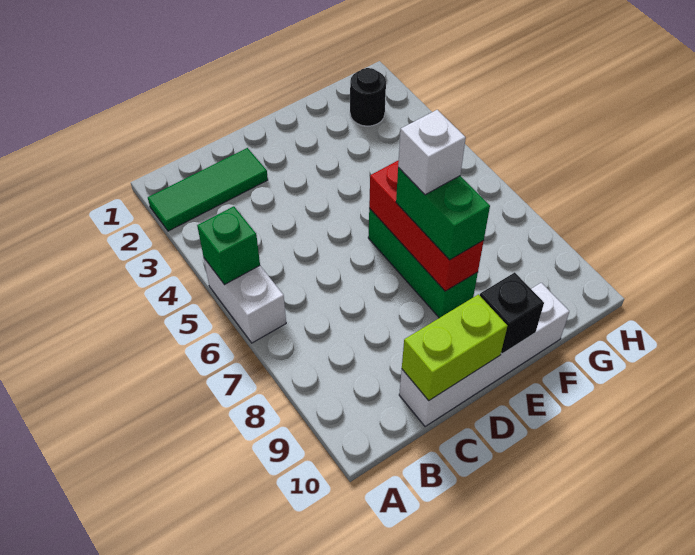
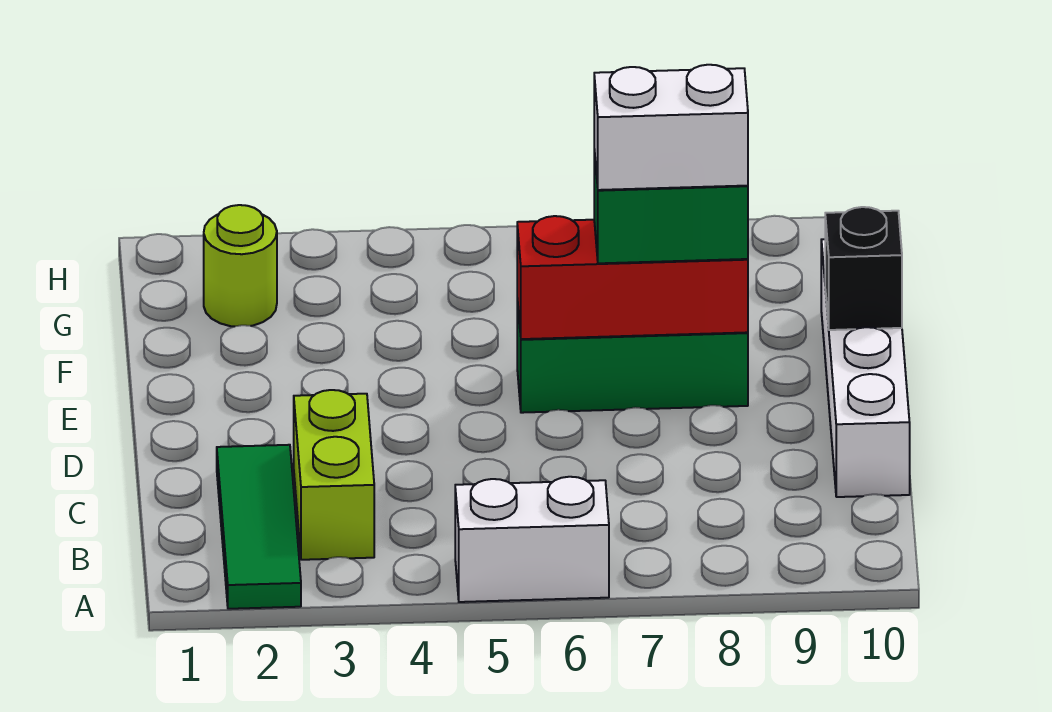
green brick A5 level 2 -> none
lime brick C10:D10 level 2 -> lime brick B3:C3 level 1
white brick E7 level 4 -> white brick E7:E8 level 4
black round brick G2 level 1 -> lime round brick G2 level 1

